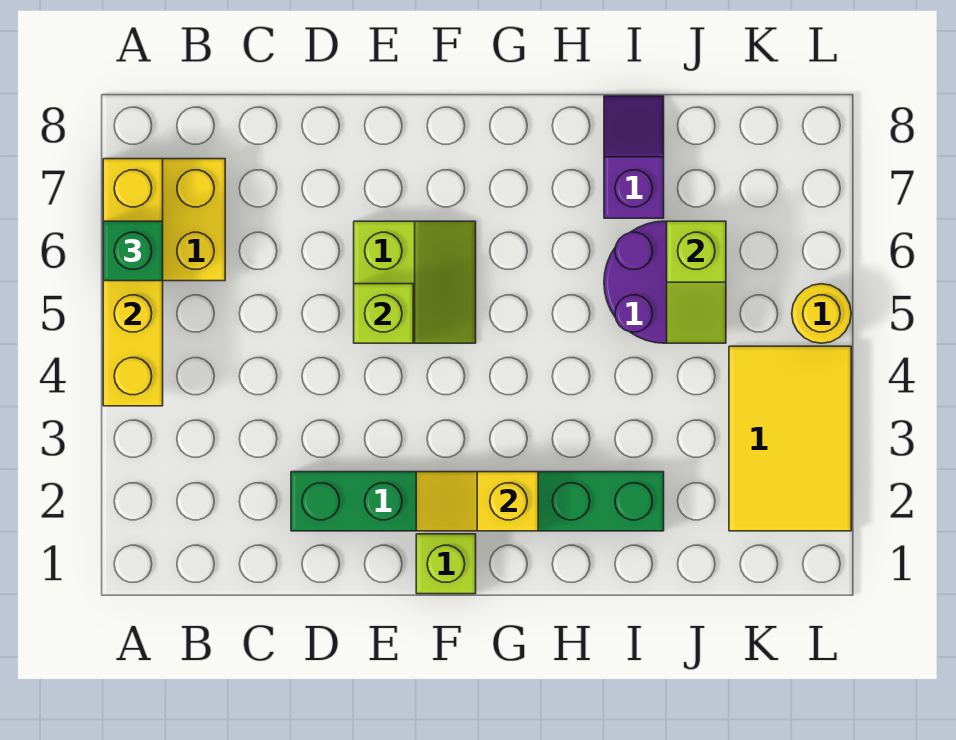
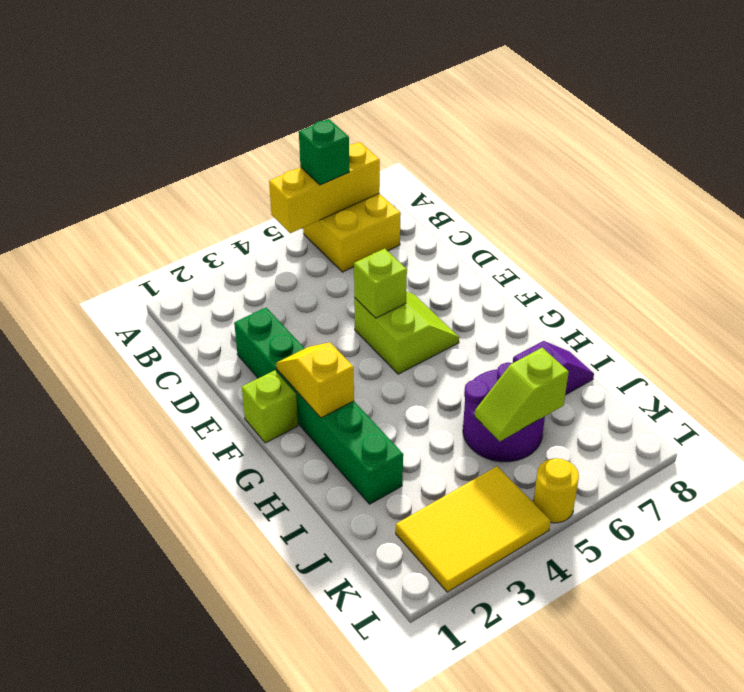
yellow brick A4:A7 level 2 -> yellow brick A5:A7 level 2
lime slope E5:F6 level 1 top E -> lime slope E5:F6 level 1 top 5

